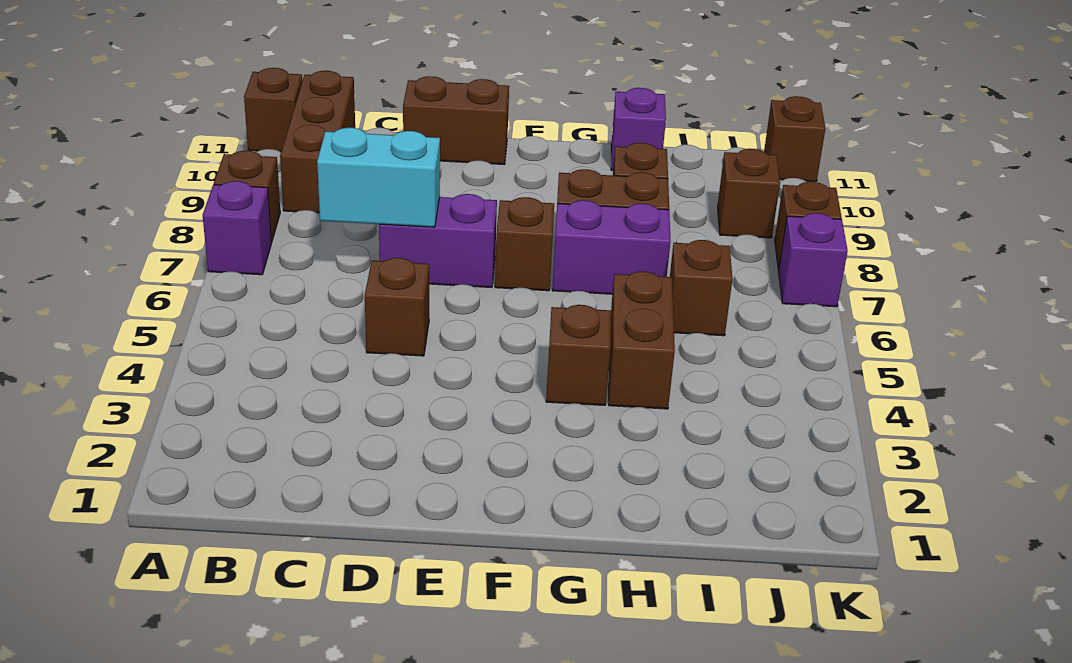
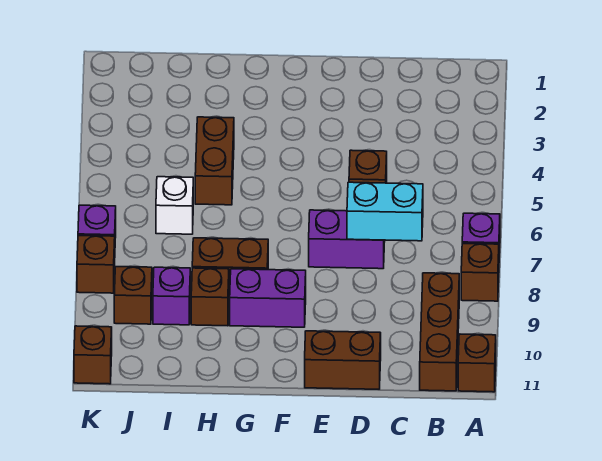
brown brick F7 level 1 -> none
brown brick G4 level 1 -> none
purple brick G7:H7 level 1 -> purple brick F9:G9 level 1
purple brick H11 level 1 -> purple brick I9 level 1
brown brick I6 level 1 -> white brick I6 level 1

